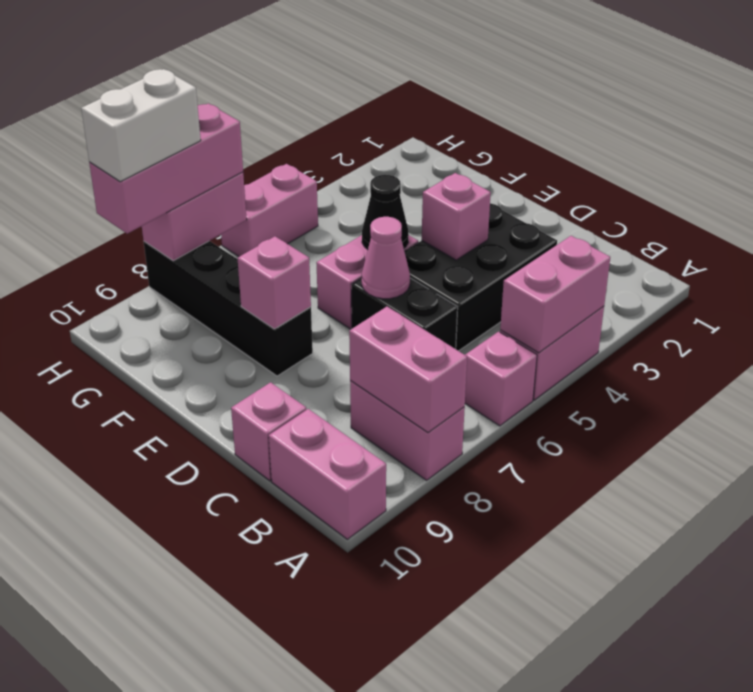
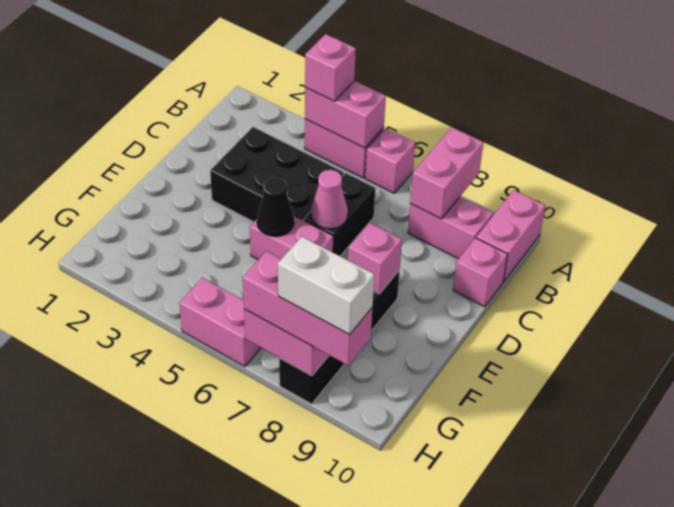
pink brick A8:B8 level 1 -> pink brick B8:B9 level 1
pink brick D4 level 2 -> pink brick A4 level 3

